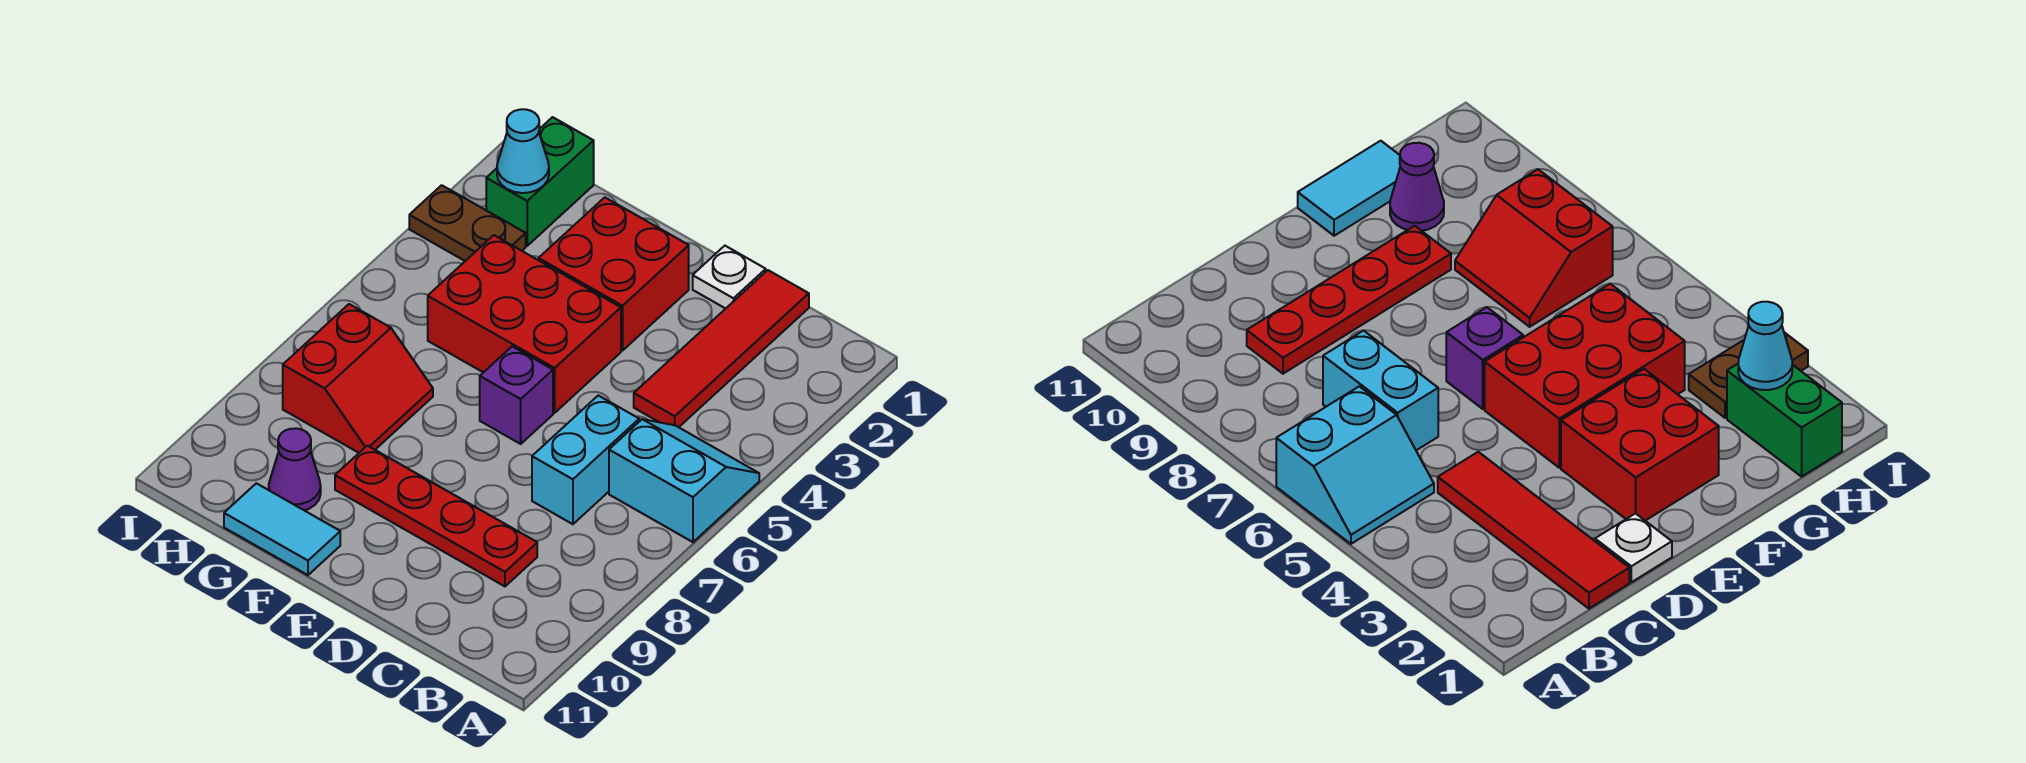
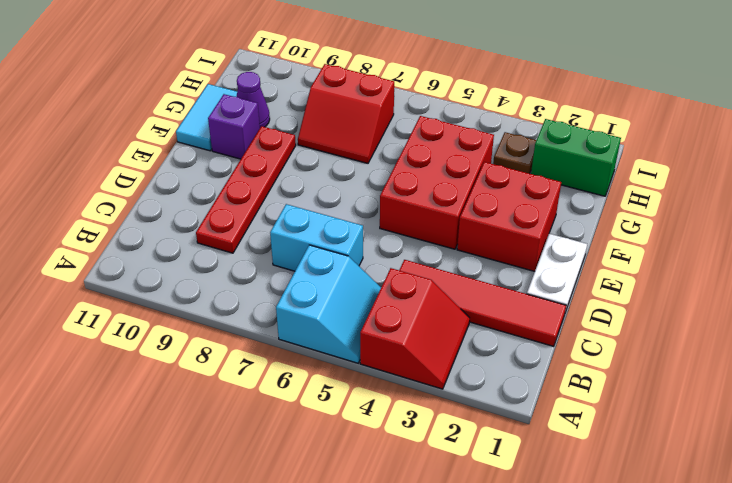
none -> red slope A3:B4 level 1 top 4
white plate D1 level 1 -> white plate D1:E1 level 1
purple brick E6 level 1 -> purple brick F10 level 1
cyan cone H2 level 2 -> none
brown plate H3:I3 level 1 -> brown plate H3 level 1

